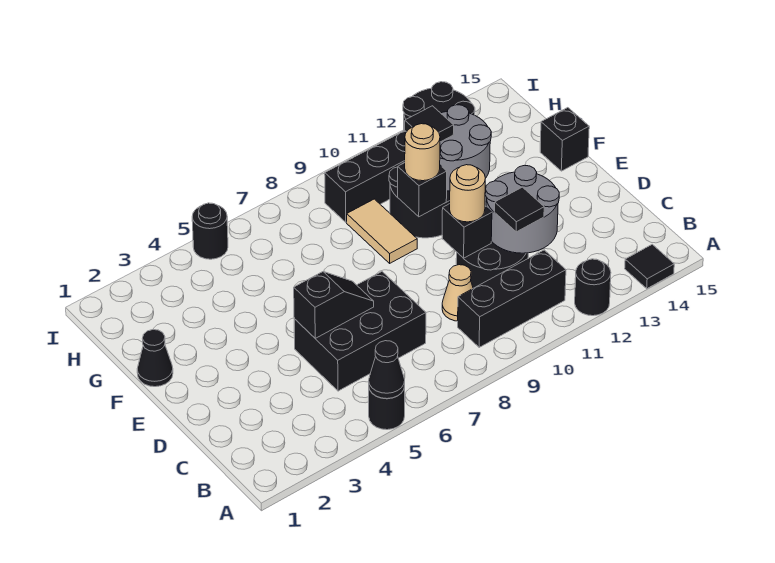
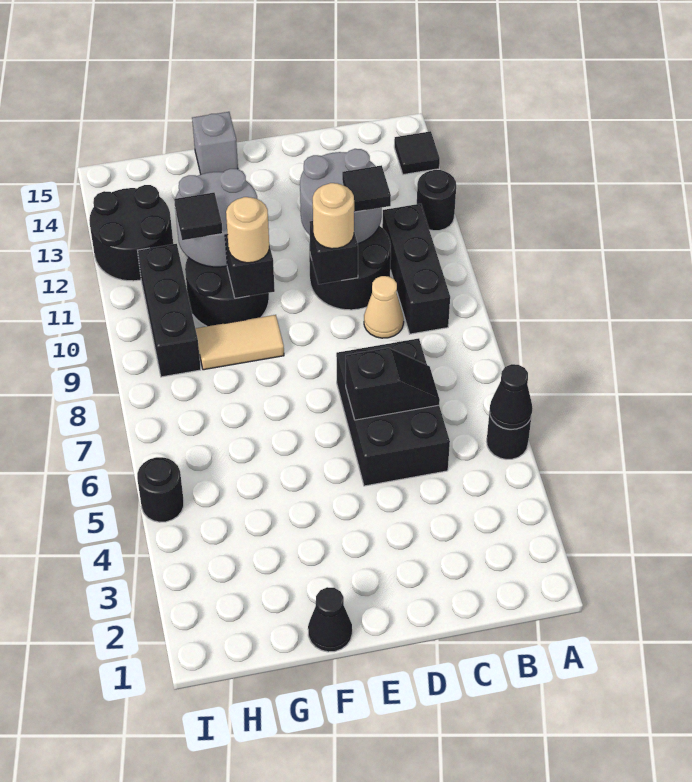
black slope D5:D6 level 2 top 5 -> black slope C6:D6 level 2 top D
black brick F15 level 1 -> grey brick F15 level 1

